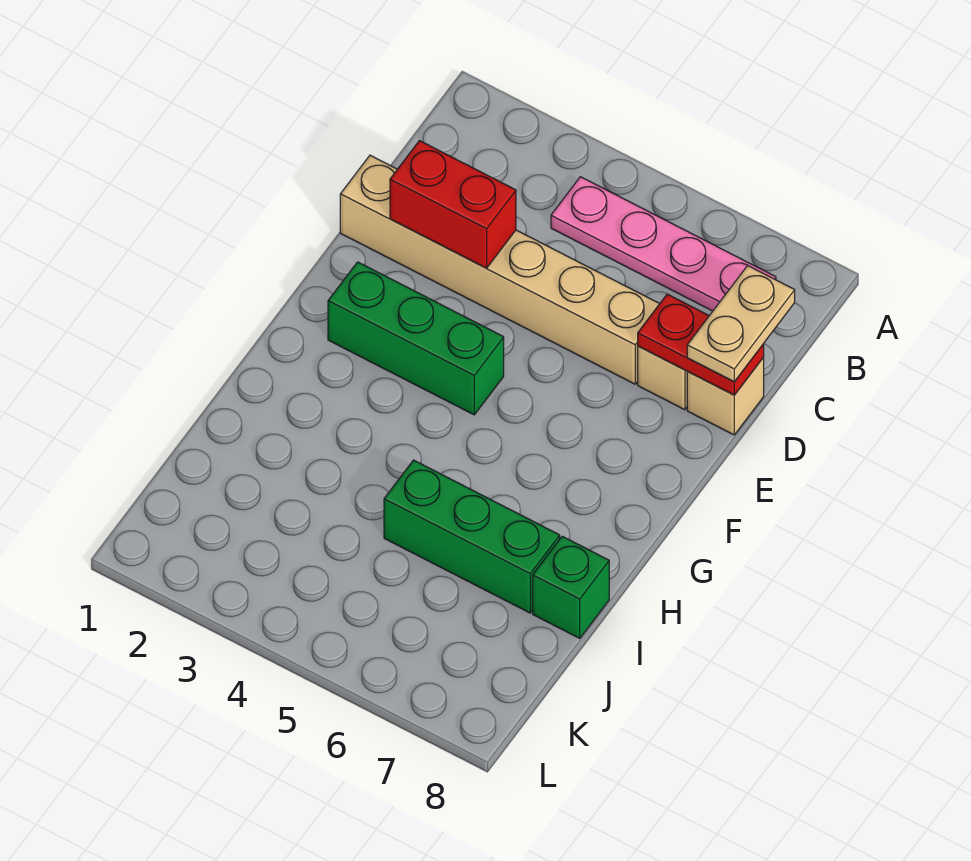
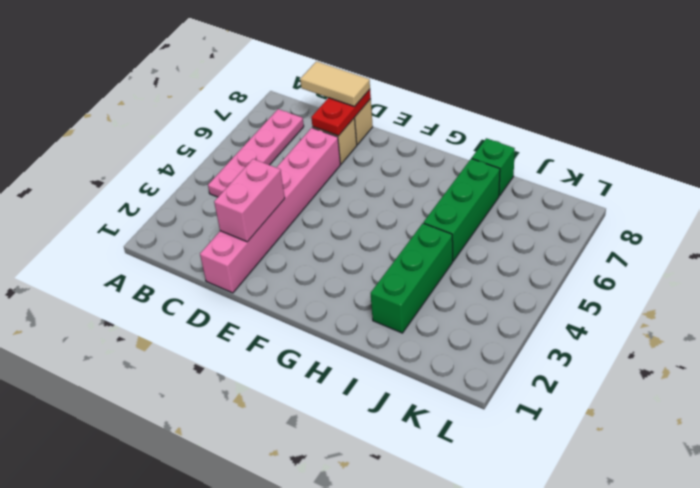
tan plate C8:D8 level 3 -> tan tile C8:D8 level 3
tan brick D1:D6 level 1 -> pink brick D1:D6 level 1
red brick D2:D3 level 2 -> pink brick D2:D3 level 2
green brick F2:F4 level 1 -> green brick I2:I4 level 1

